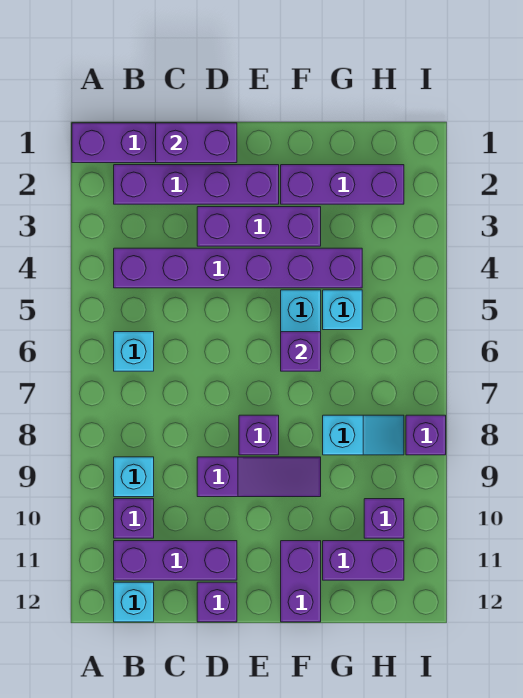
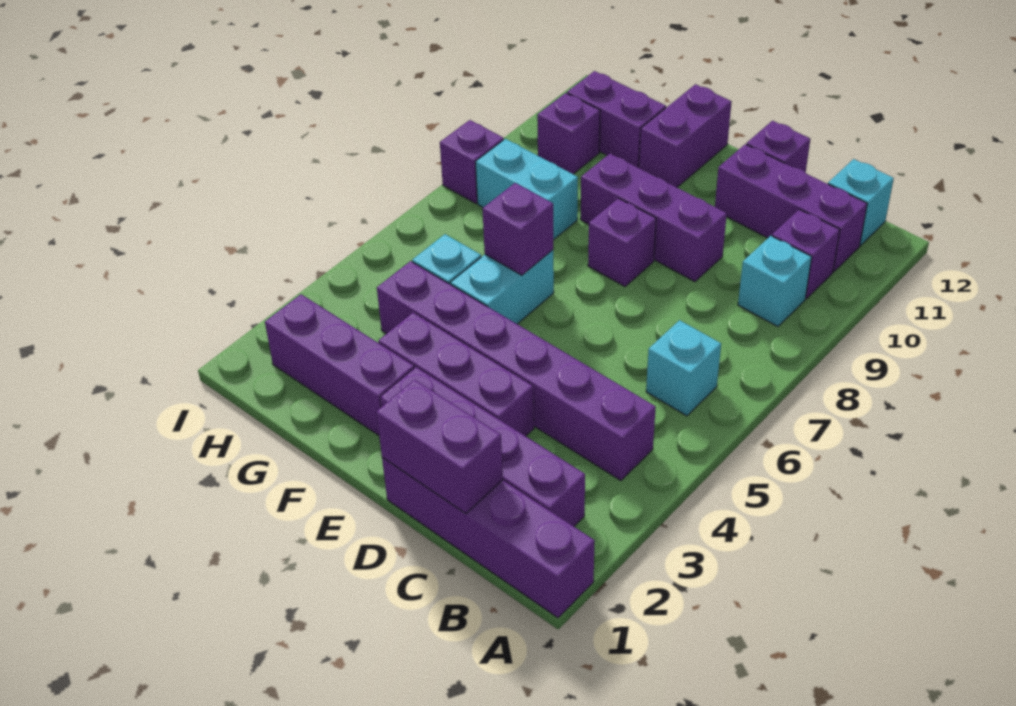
purple slope D9:F9 level 1 top D -> purple brick D9:F9 level 1
cyan slope G8:H8 level 1 top G -> cyan brick G8:H8 level 1

